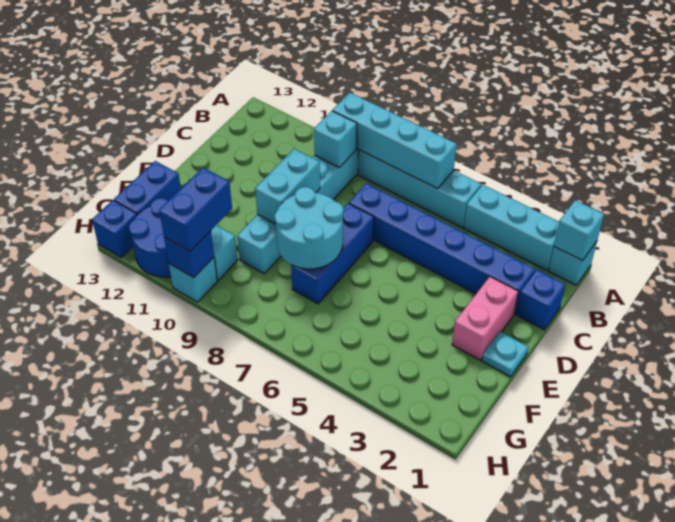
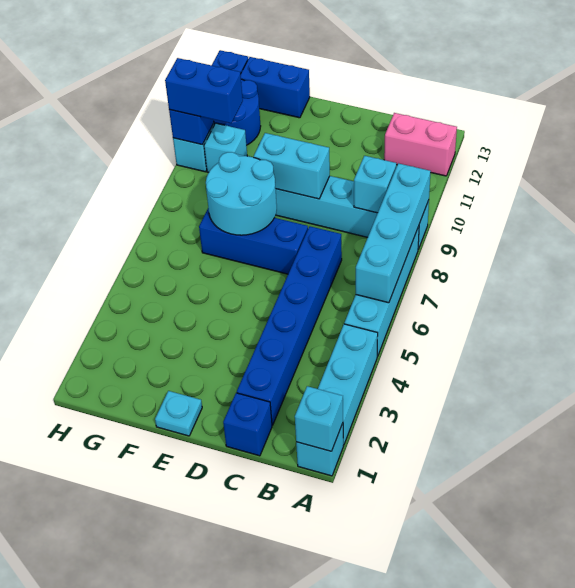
pink brick D2:E2 level 1 -> pink brick A12:B12 level 1

